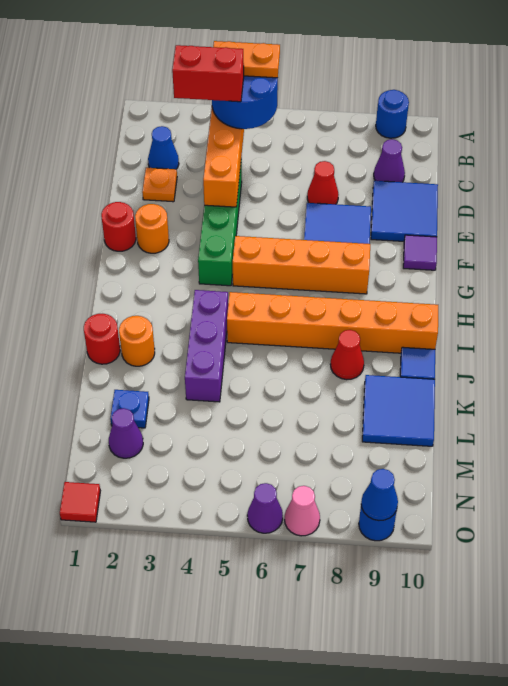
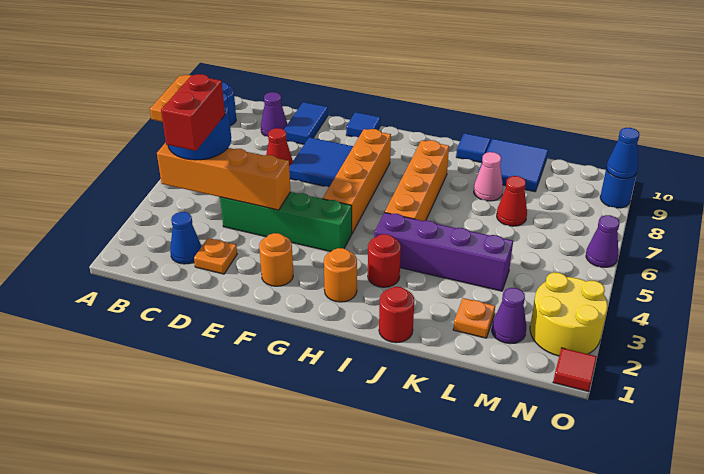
blue tile D9:E10 level 1 -> blue tile D9:D10 level 1
red round brick F1 level 1 -> red round brick I3 level 1
purple tile F10 level 1 -> blue tile F10 level 1
purple brick I4:K4 level 1 -> purple brick I4:L4 level 1
orange brick I5:I10 level 1 -> orange brick I5:I8 level 1
orange round brick J2 level 1 -> orange round brick H2 level 1
red cone J8 level 1 -> red cone L7 level 1
blue plate L2 level 1 -> orange plate L2 level 1
none -> yellow round brick N2:O3 level 1
pink cone O7 level 1 -> pink cone K8 level 1

